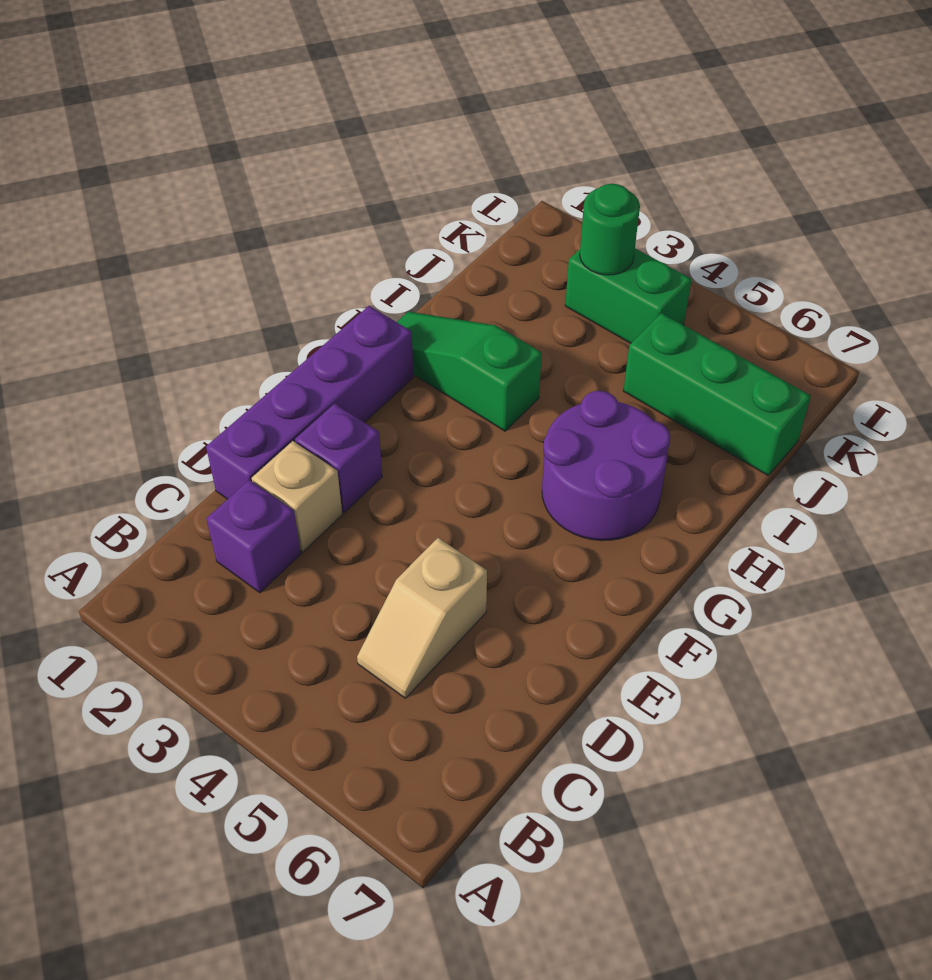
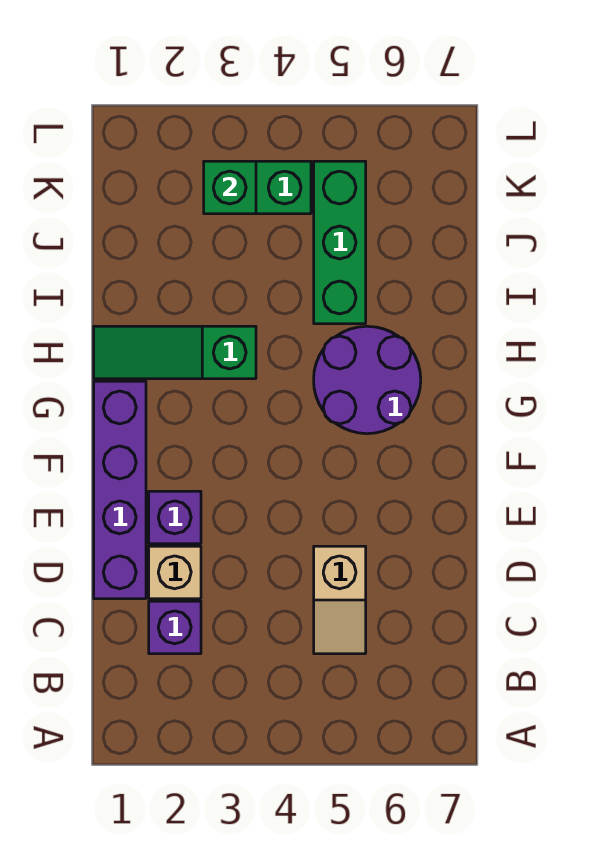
green brick J5:J7 level 1 -> green brick I5:K5 level 1
green round brick K3 level 2 -> green brick K3 level 2

